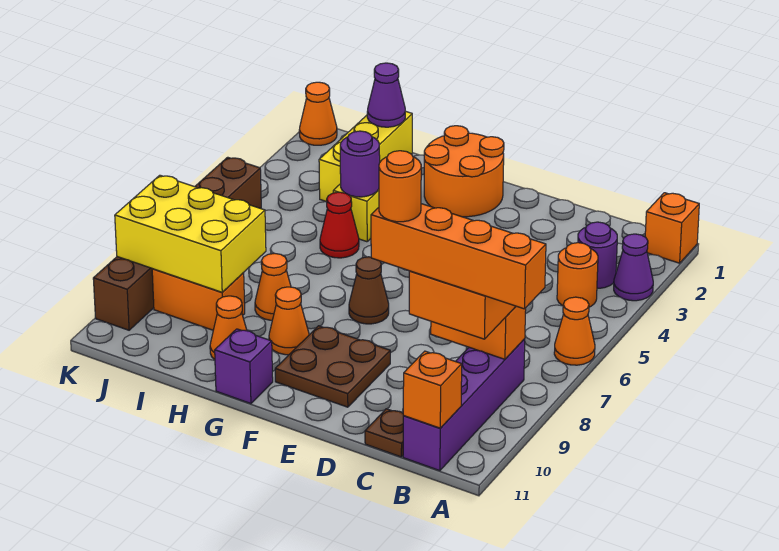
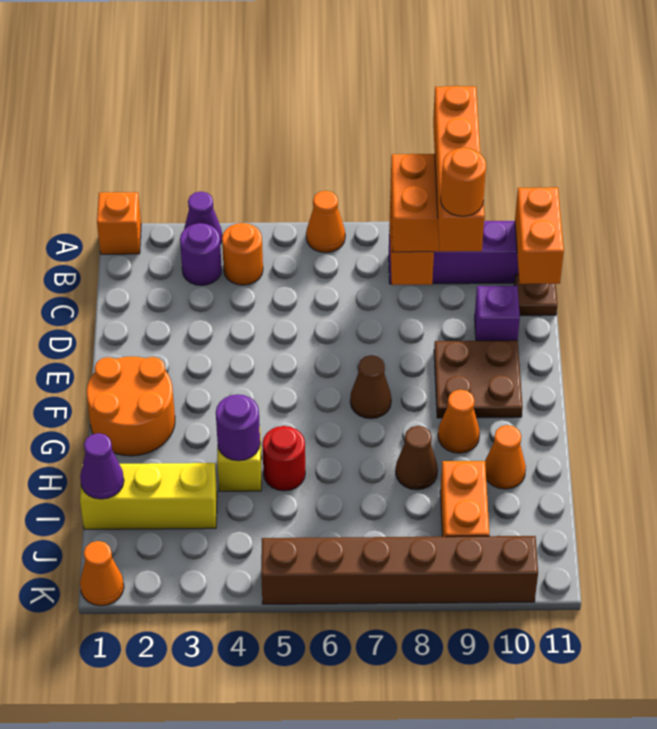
orange brick B11 level 2 -> orange brick B11:C11 level 2
purple brick G11 level 1 -> purple brick D10 level 1
red cone H5 level 1 -> red round brick H5 level 1
orange cone H8 level 1 -> brown cone H8 level 1
yellow brick I8:K9 level 2 -> none

